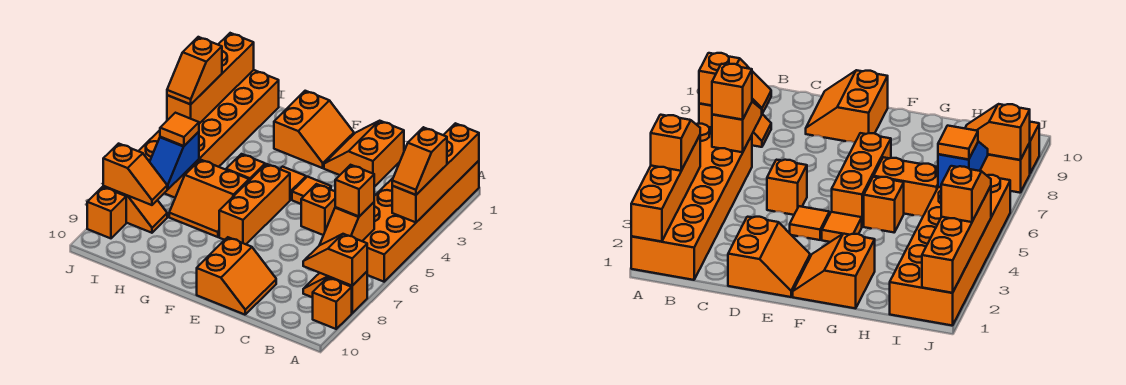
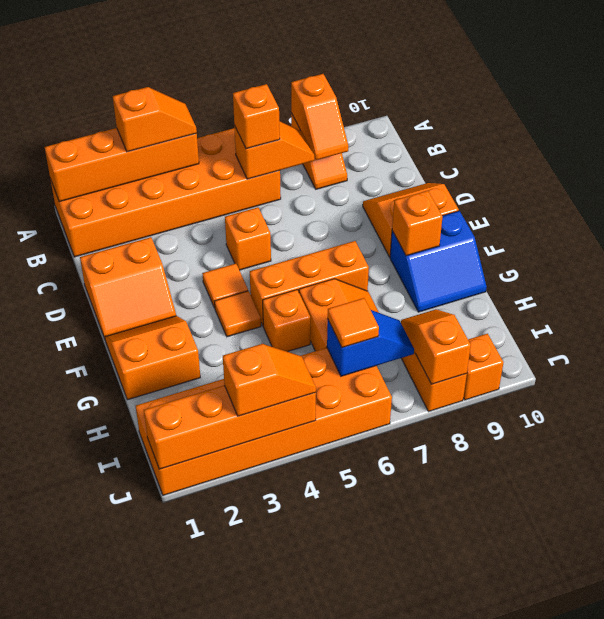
orange brick A9 level 1 -> orange brick F9 level 2
none -> blue slope F9:G10 level 1 top F

